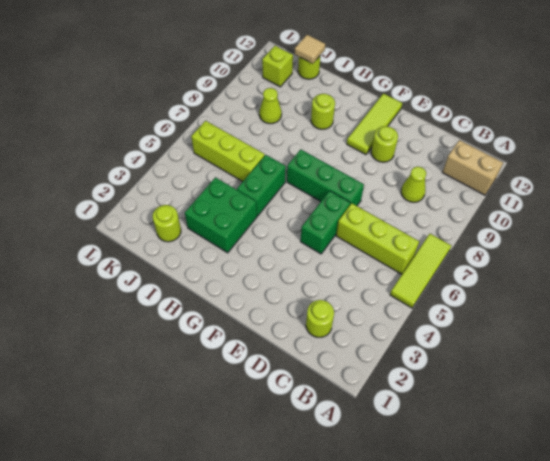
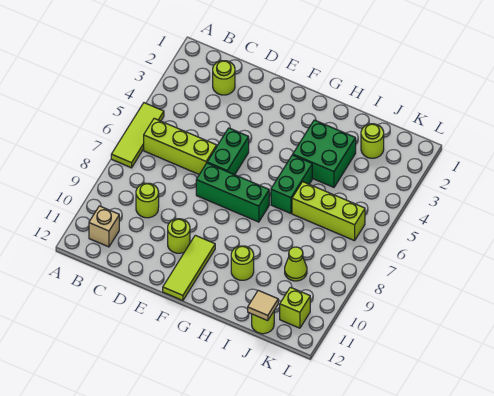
tan brick A11:B11 level 1 -> tan brick B11 level 1
lime cone C9 level 1 -> lime round brick C9 level 1

